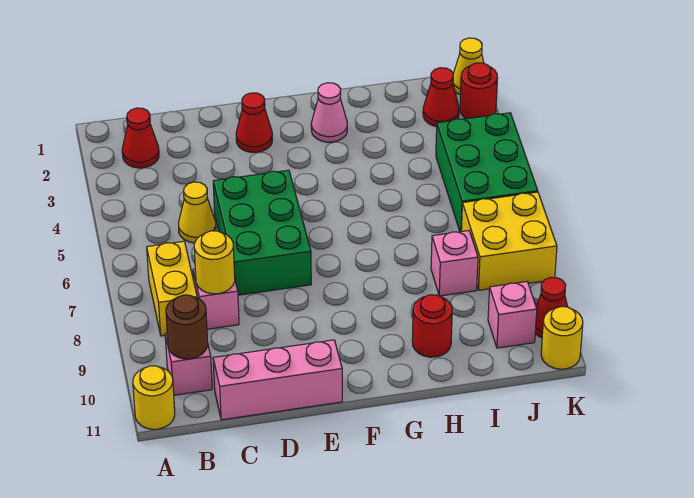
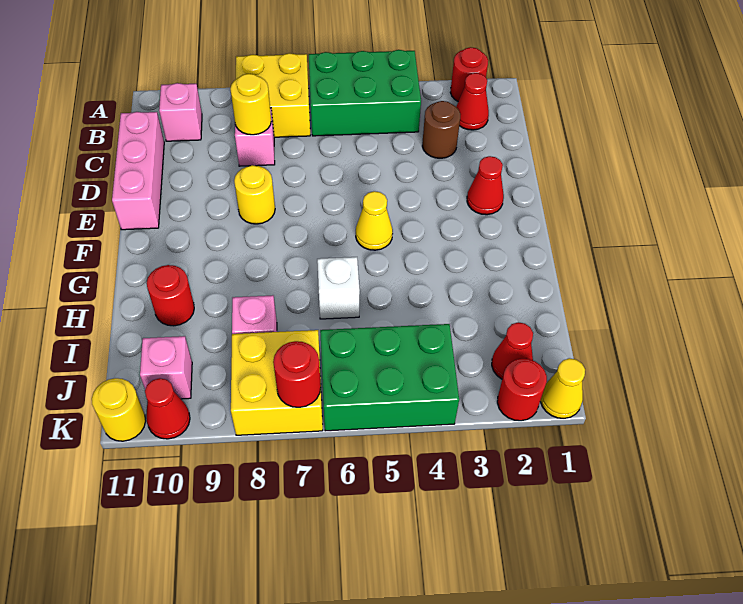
none -> red round brick A2 level 1
yellow round brick A11 level 1 -> yellow round brick E8 level 1
yellow brick B7:B8 level 1 -> yellow brick A7:B8 level 1
brown round brick B10 level 2 -> brown round brick C3 level 1
yellow cone C5 level 1 -> yellow cone F5 level 1
green brick D5:E7 level 1 -> green brick A4:B6 level 1
pink cone G2 level 1 -> none
none -> white brick H6 level 1
none -> red round brick K7 level 2

